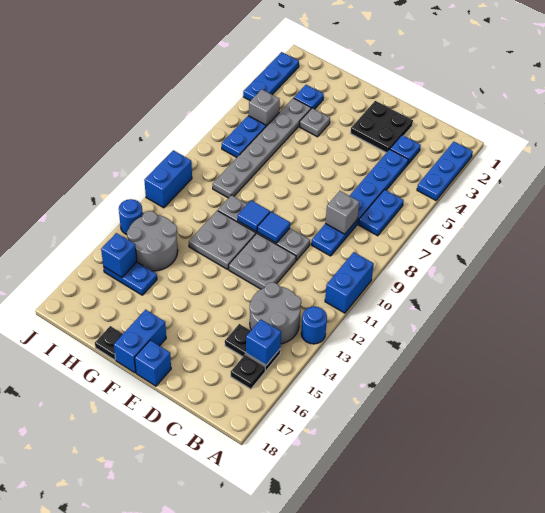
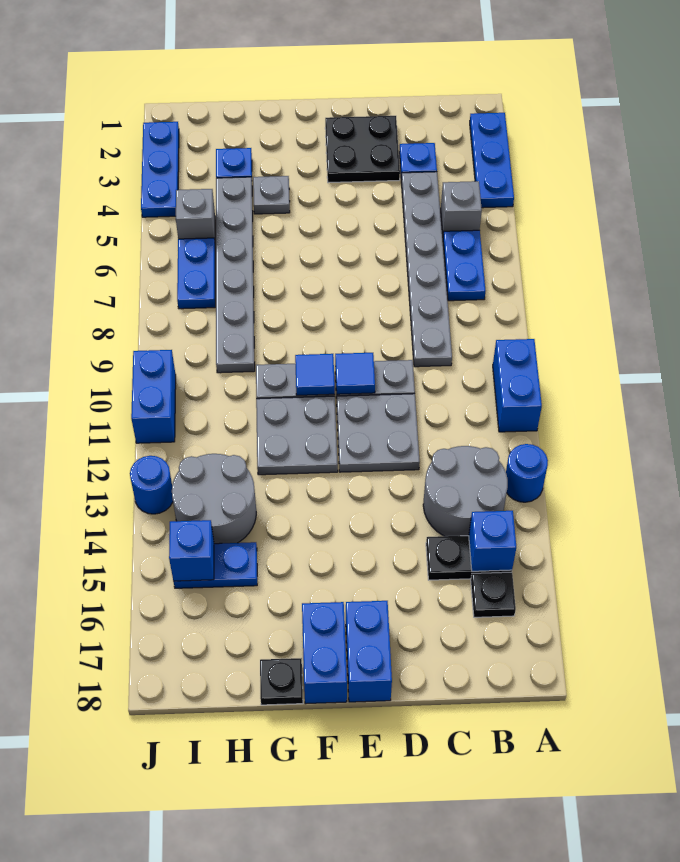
blue plate C4:C9 level 1 -> grey plate C4:C9 level 1
grey brick C8 level 2 -> grey brick B5 level 1
blue brick E18 level 1 -> blue brick E17:E18 level 1

